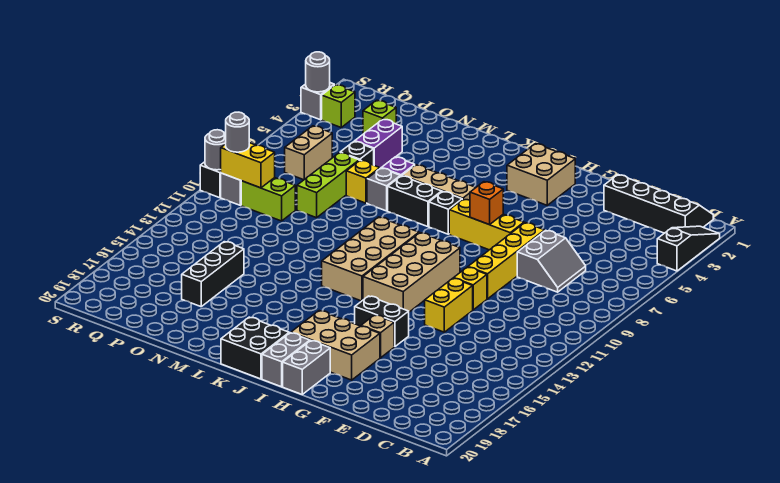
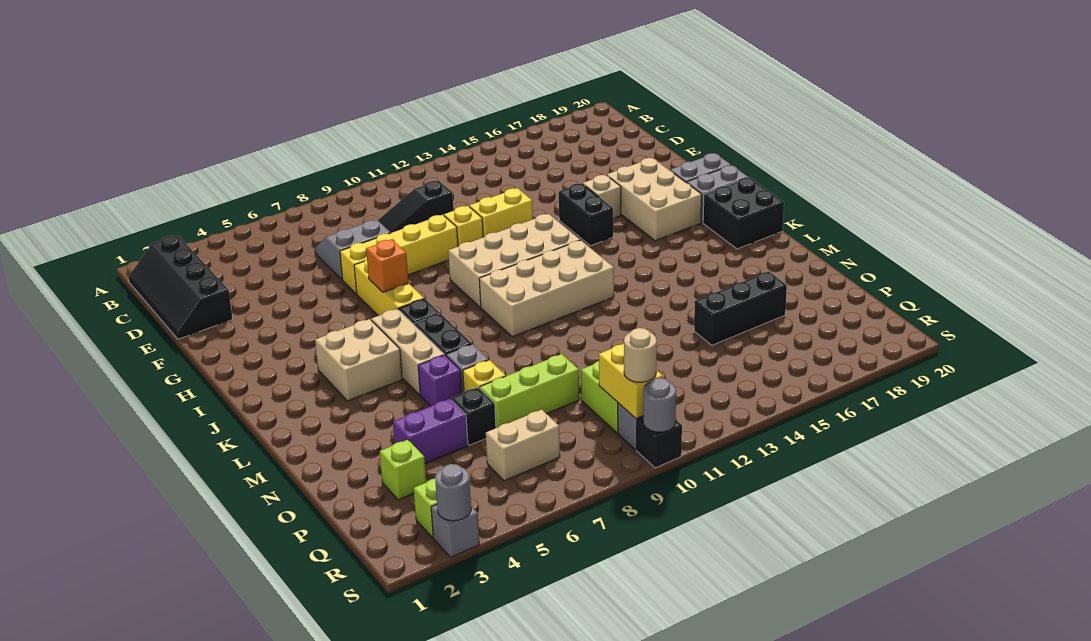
black slope A2:A4 level 1 top 4 -> black slope D9:D11 level 1 top 11
tan brick H2:I3 level 1 -> tan brick J4:K5 level 1
grey round brick R10 level 3 -> tan round brick R10 level 3

